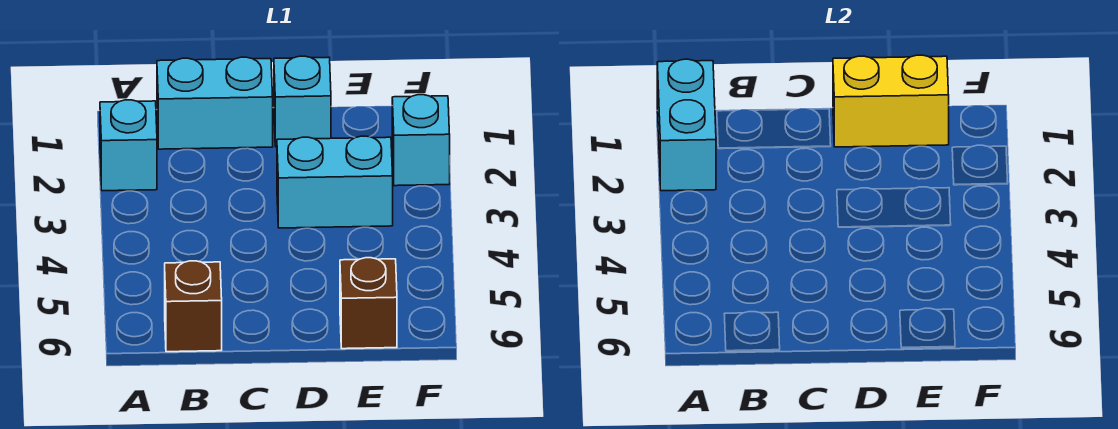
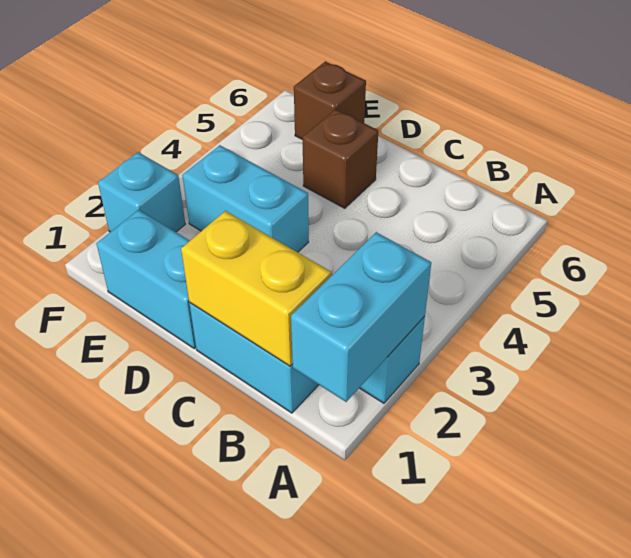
brown brick B6 level 1 -> brown brick D5 level 1
cyan brick D1 level 1 -> cyan brick D1:E1 level 1
yellow brick D1:E1 level 2 -> yellow brick B1:C1 level 2

